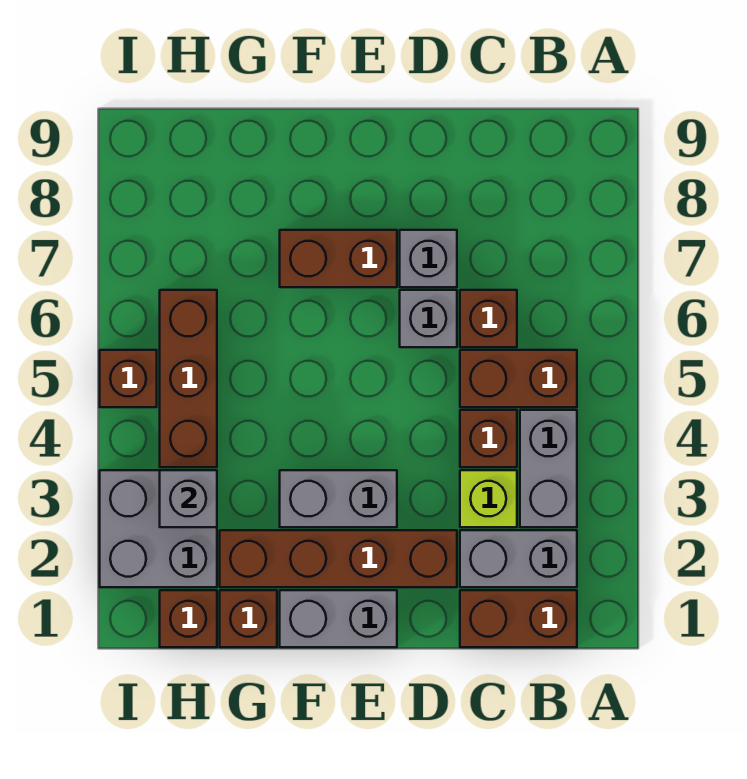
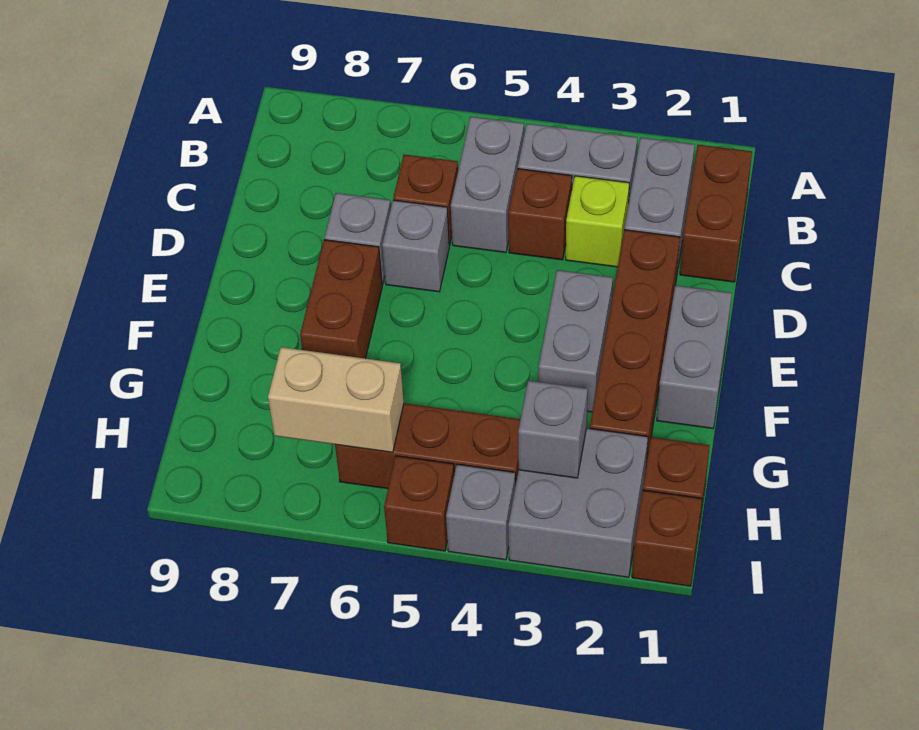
brown brick B5:C5 level 1 -> grey brick B5:C5 level 1
brown brick G1 level 1 -> brown brick I1 level 1
none -> tan brick H6:H7 level 2
none -> grey brick I4 level 1

